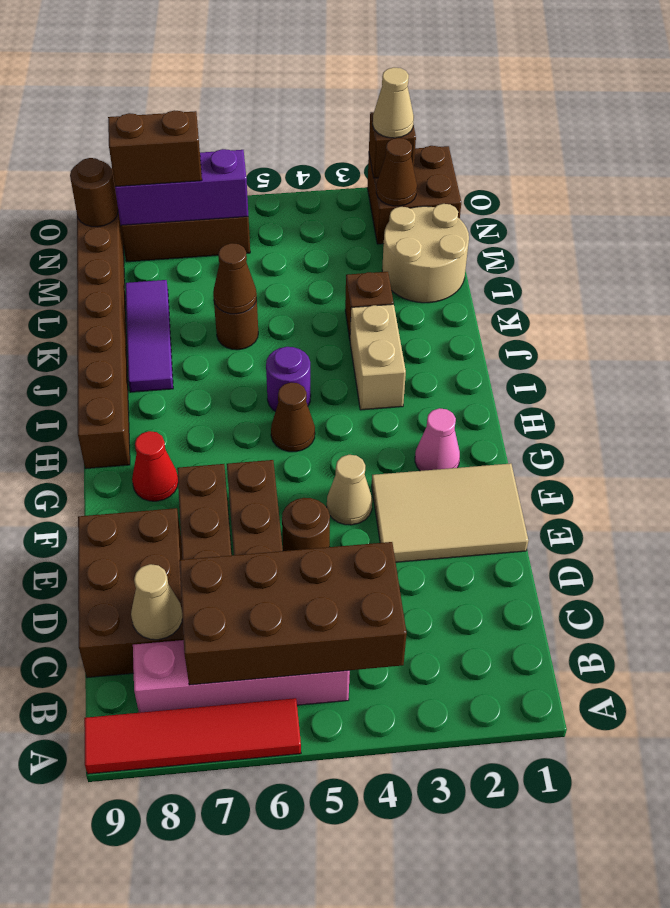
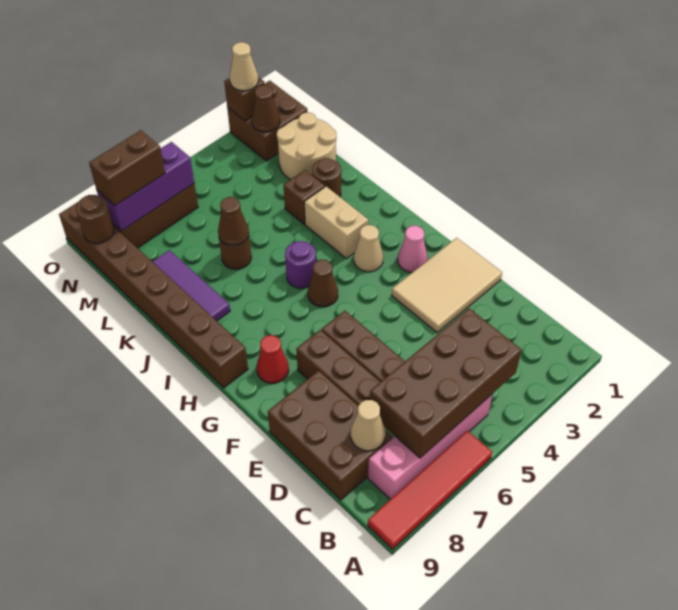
brown round brick E5 level 1 -> brown round brick K2 level 1
tan cone F4 level 1 -> tan cone H3 level 1

